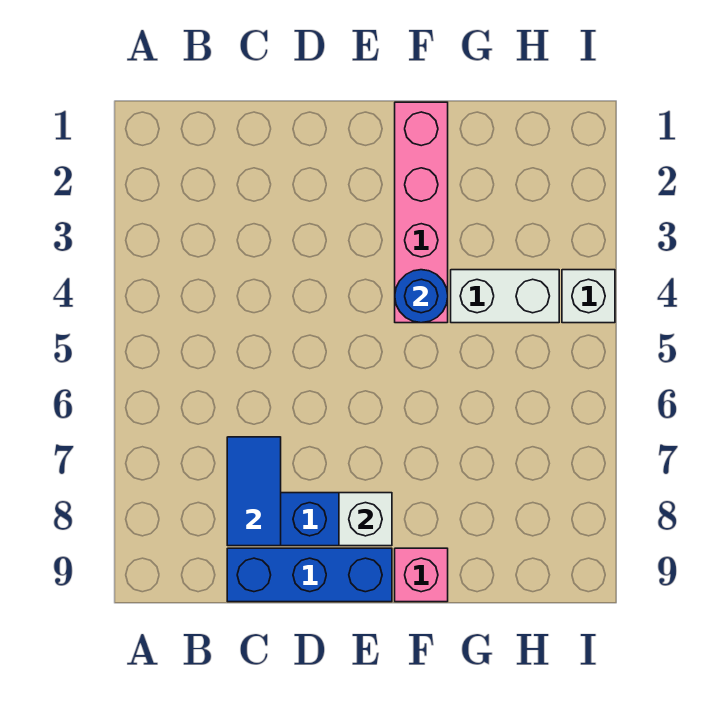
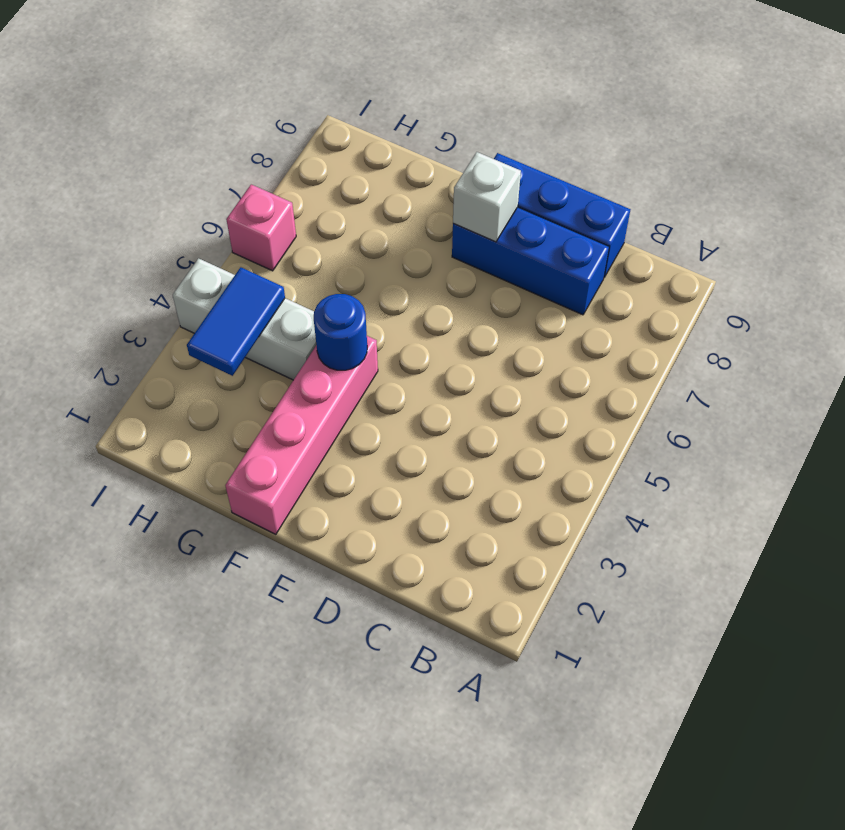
blue tile C7:C8 level 2 -> blue tile H3:H4 level 2
pink brick F9 level 1 -> pink brick I6 level 1

